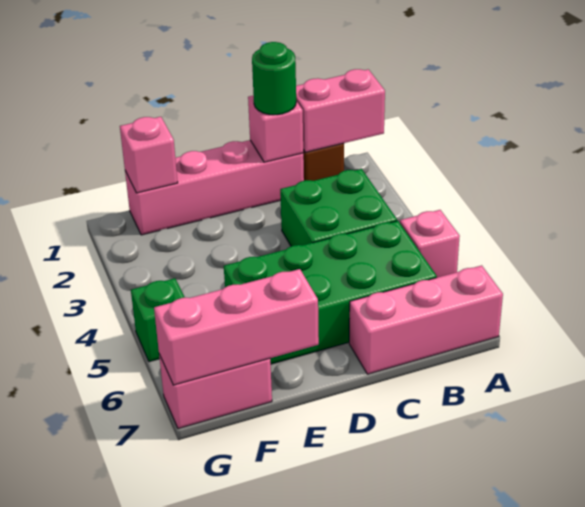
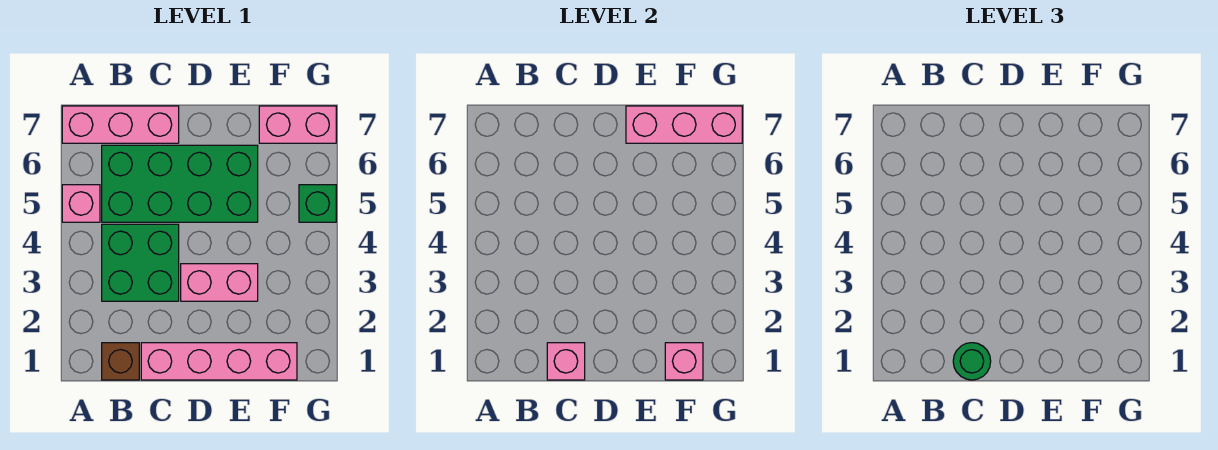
pink brick A1:B1 level 2 -> pink brick D3:E3 level 1

